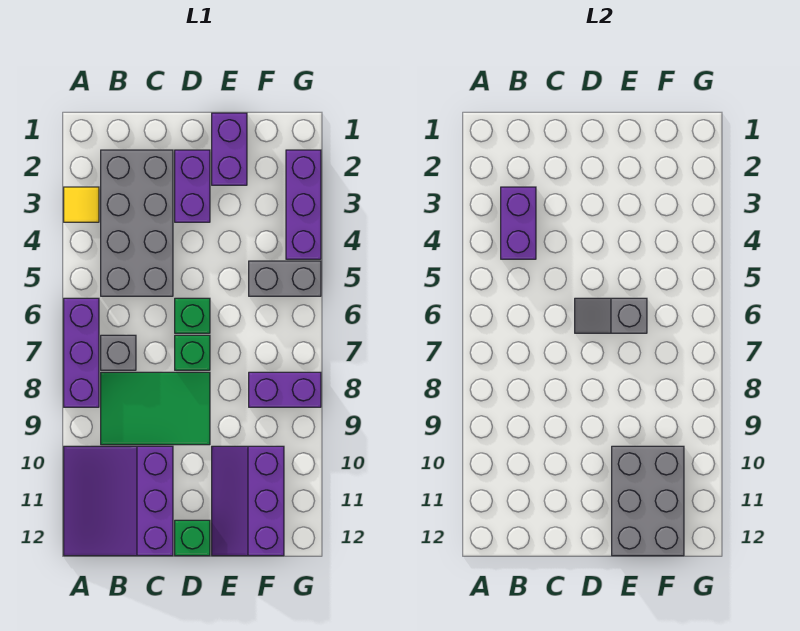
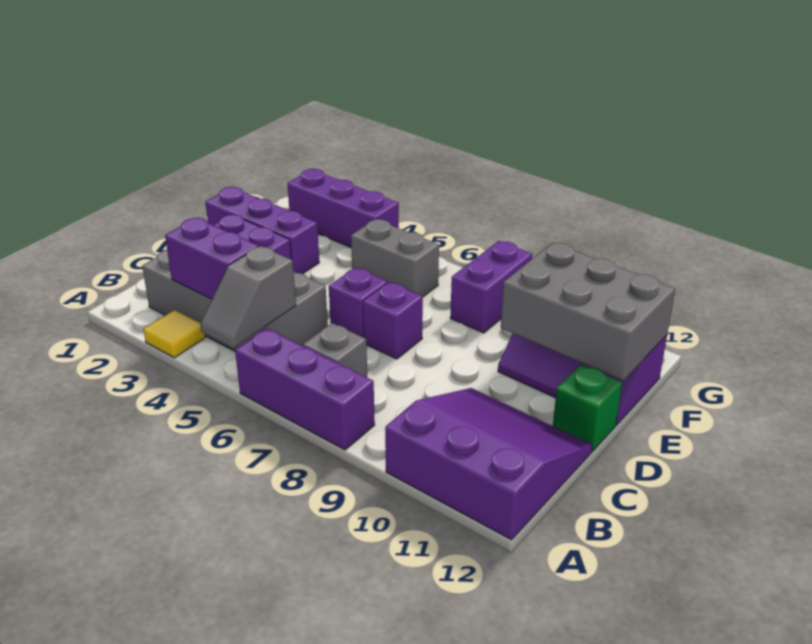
purple slope A10:C12 level 1 top C -> purple slope A10:C12 level 1 top A
green tile B8:D9 level 1 -> none
green brick D6 level 1 -> purple brick D6 level 1
grey slope D6:E6 level 2 top E -> grey slope A5:B5 level 2 top B
green brick D7 level 1 -> purple brick D7 level 1
purple brick E1:E2 level 1 -> purple brick E1:E3 level 1
grey brick F5:G5 level 1 -> grey brick F5:F6 level 1

